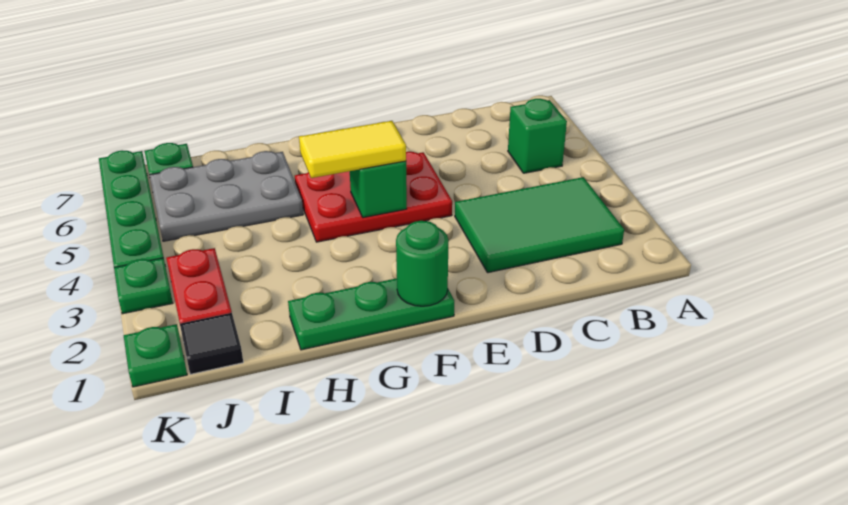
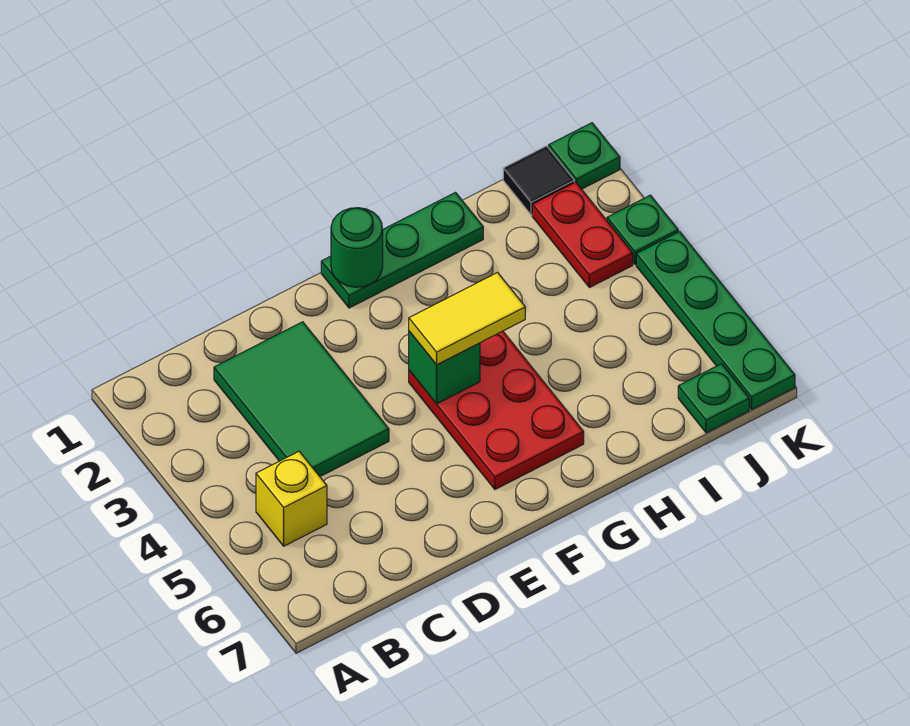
green tile B2:D3 level 1 -> green tile C2:D4 level 1
green brick B5 level 1 -> yellow brick B5 level 1
red plate E4:G5 level 1 -> red plate F4:G6 level 1
grey plate H5:J6 level 1 -> none

